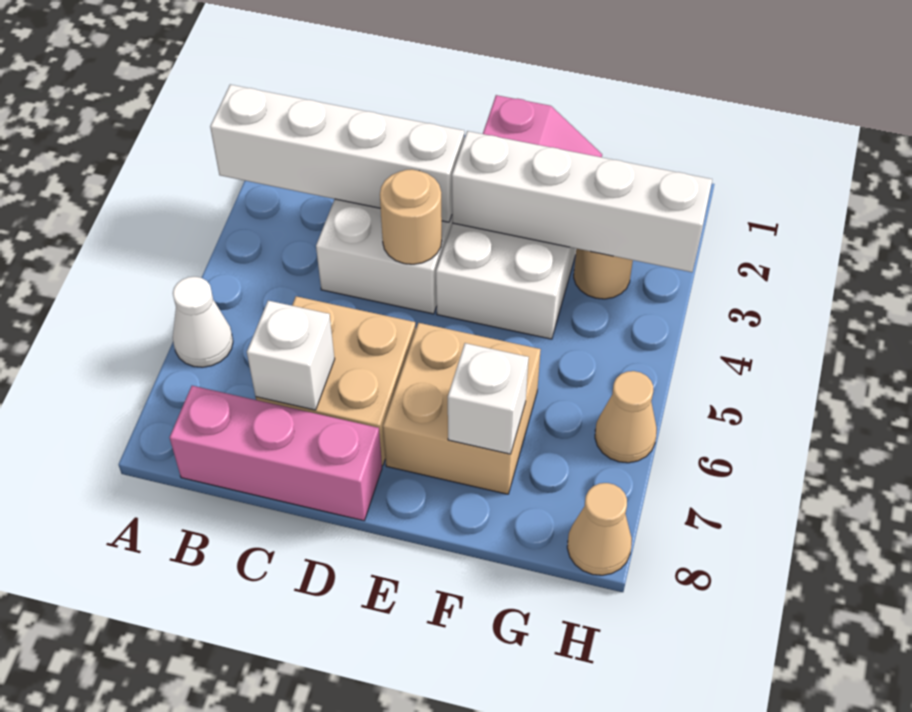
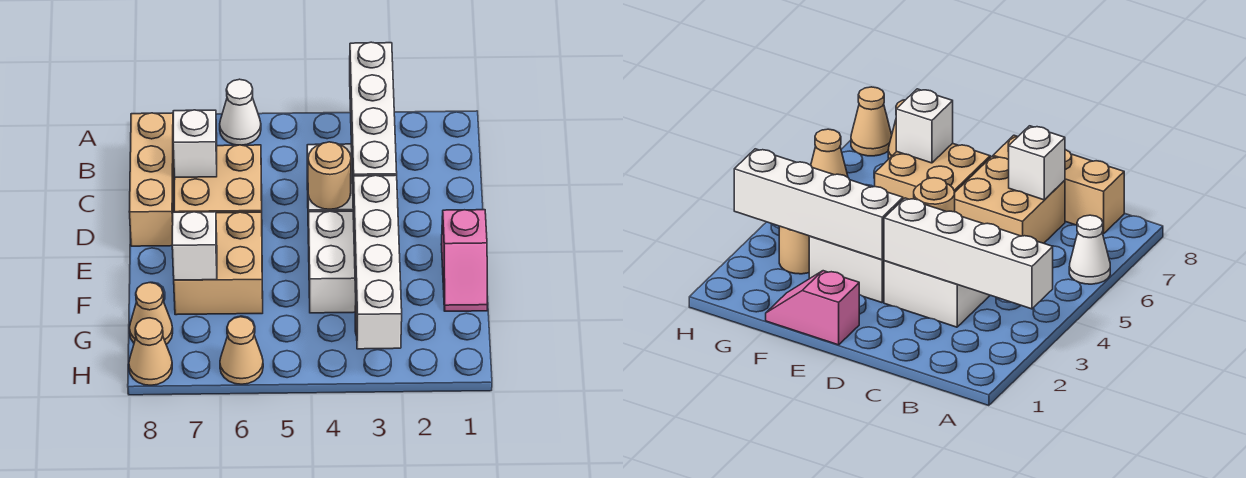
pink brick B8:D8 level 1 -> tan brick B8:D8 level 1
none -> tan cone G8 level 1

